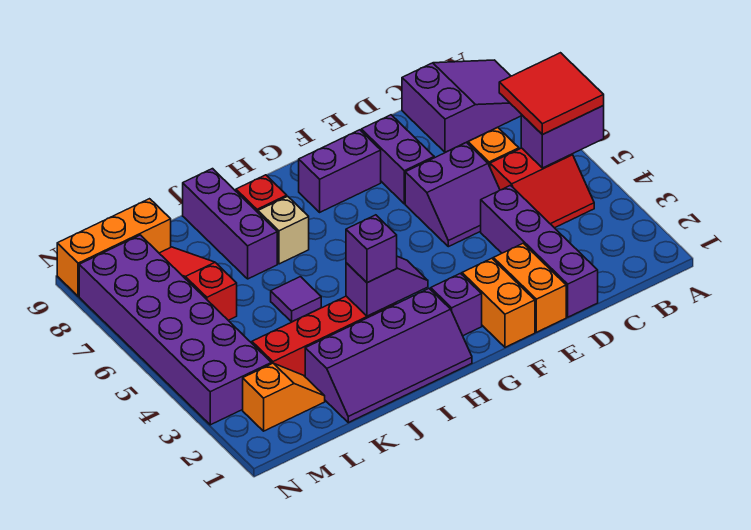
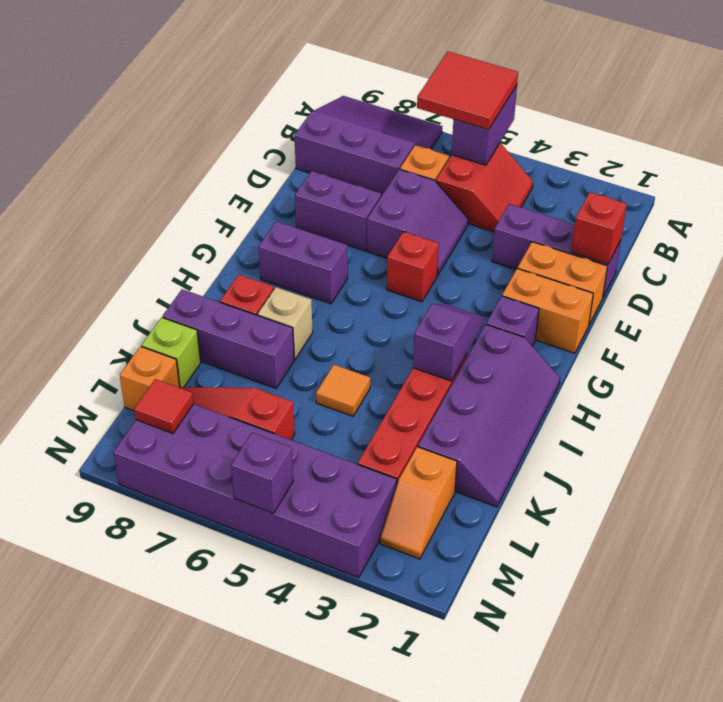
purple slope A8:C9 level 1 top C -> purple slope A7:C9 level 1 top C
purple brick D1:D4 level 1 -> purple brick D1:D3 level 1
none -> red brick D1 level 2
none -> red brick F5 level 1
purple brick F8:G8 level 1 -> purple brick G7:G8 level 1
purple brick I3 level 3 -> purple brick N5 level 2
purple tile J5 level 1 -> orange tile J5 level 1
none -> lime brick K9 level 1
orange slope L2:M2 level 1 top M -> orange slope L2:M2 level 1 top L
orange brick L9:N9 level 1 -> orange brick L9 level 1
none -> red tile M8 level 2

